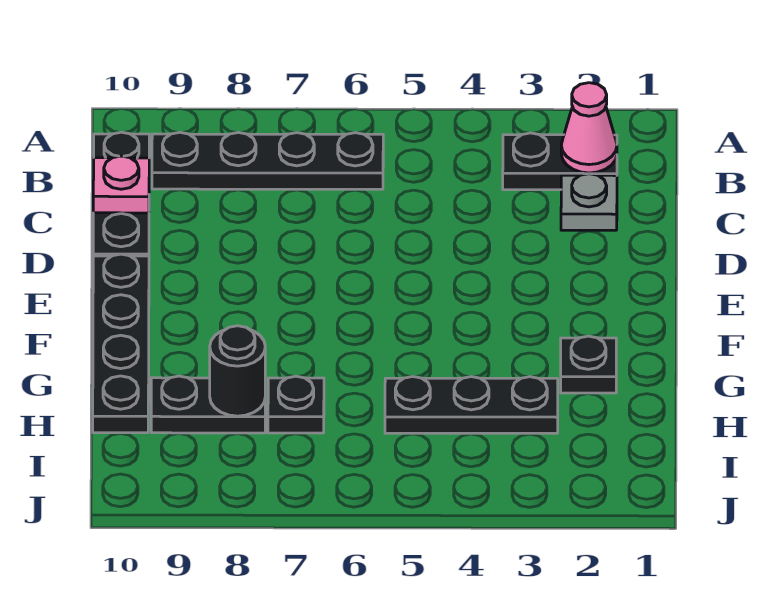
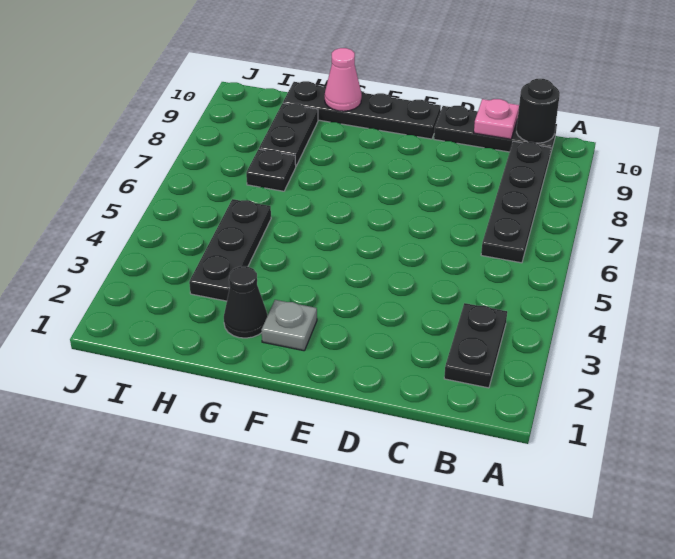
pink cone B2 level 2 -> pink cone G10 level 2
grey plate C2 level 1 -> grey plate F2 level 1
black plate G2 level 1 -> black cone G2 level 1
black round brick H8 level 2 -> black round brick B10 level 2

